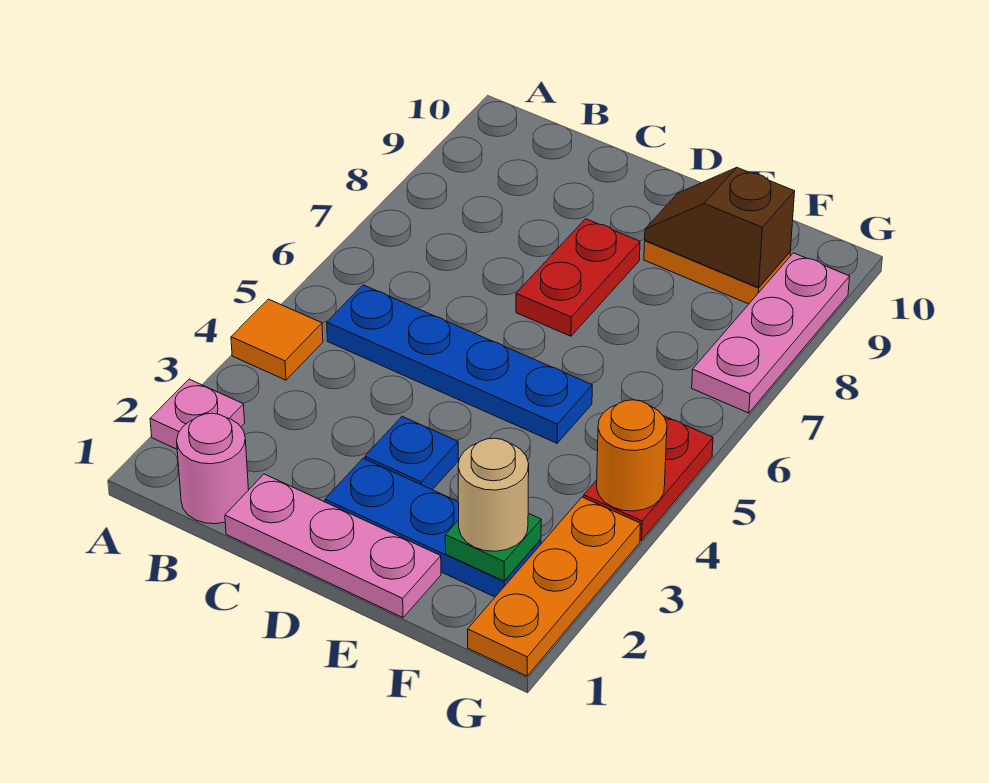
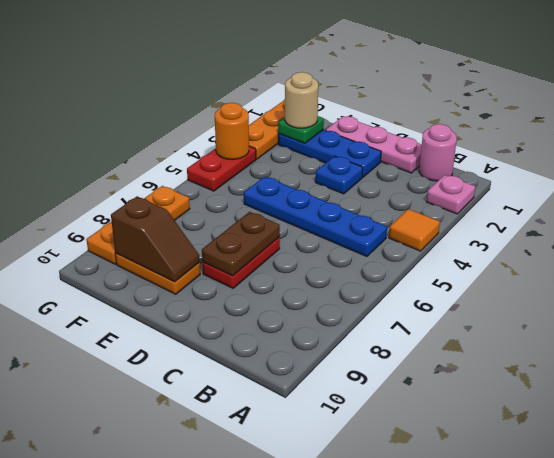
none -> brown plate D7:D8 level 2
pink plate G7:G9 level 1 -> orange plate G7:G9 level 1

